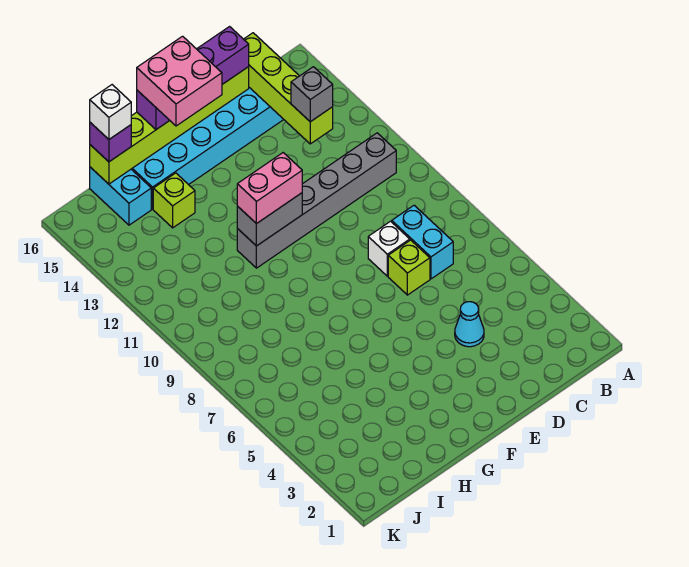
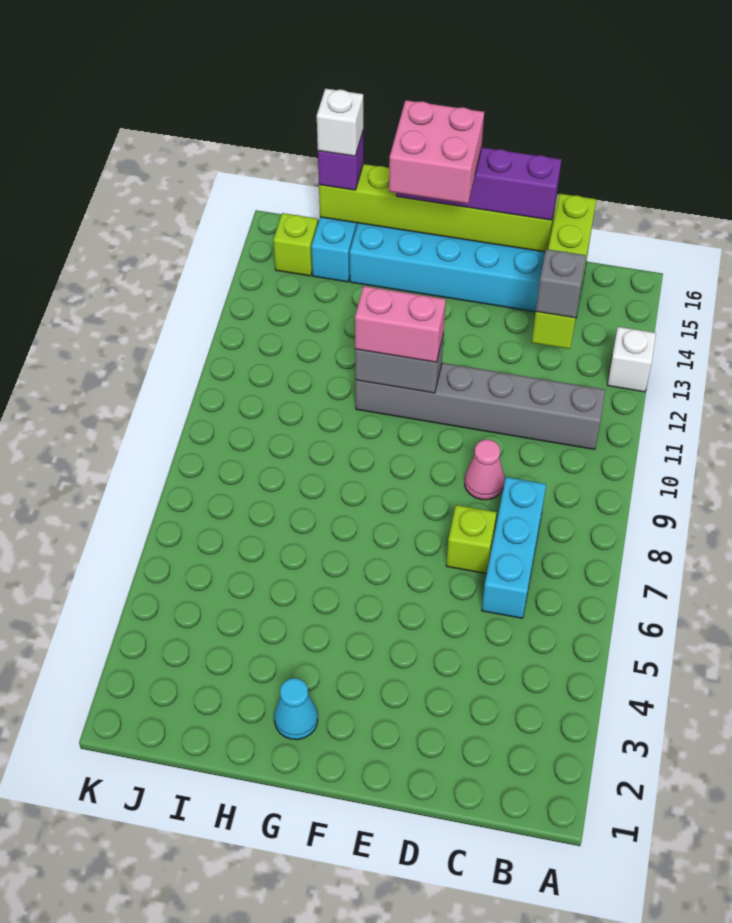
cyan brick C7:C8 level 1 -> cyan brick C6:C8 level 1
cyan cone D4 level 1 -> cyan cone G2 level 1
white brick D8 level 1 -> white brick A13 level 1
none -> pink cone D9 level 1
lime brick H14 level 1 -> lime brick J15 level 1

